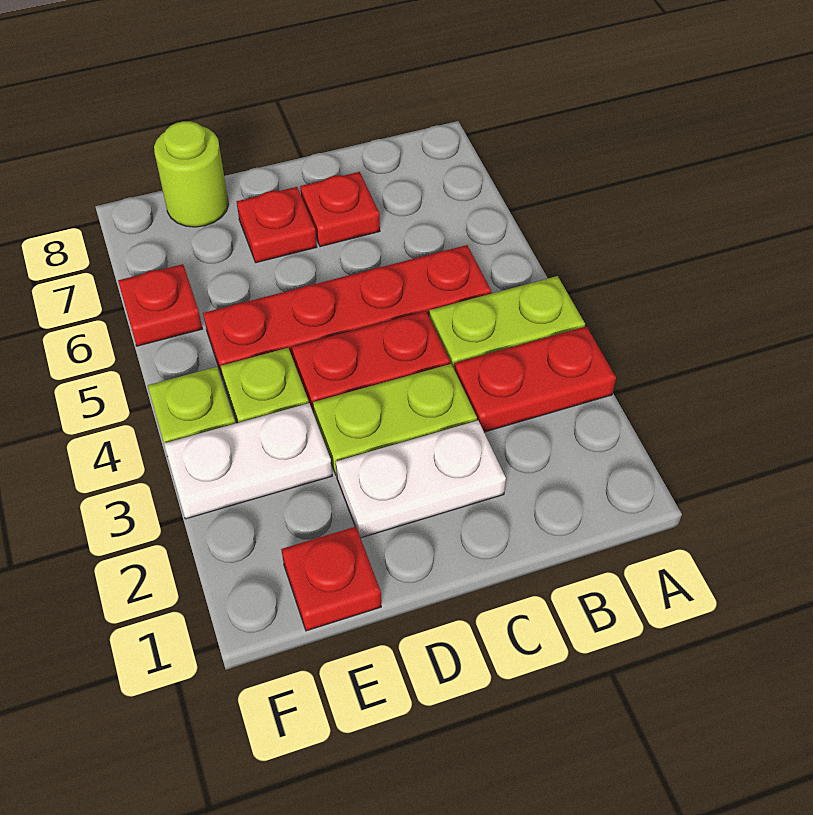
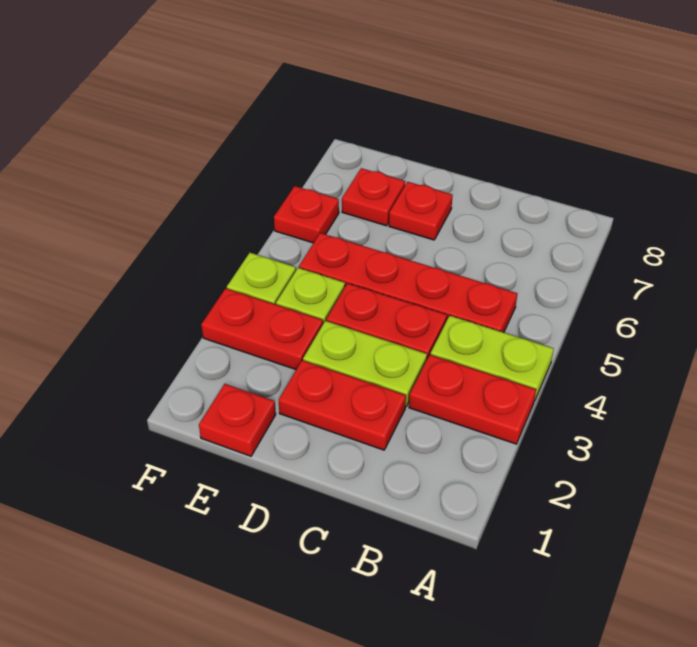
white plate C2:D2 level 1 -> red plate C2:D2 level 1
red plate C7 level 1 -> red plate E7 level 1
white plate E3:F3 level 1 -> red plate E3:F3 level 1
lime round brick E8 level 1 -> none

